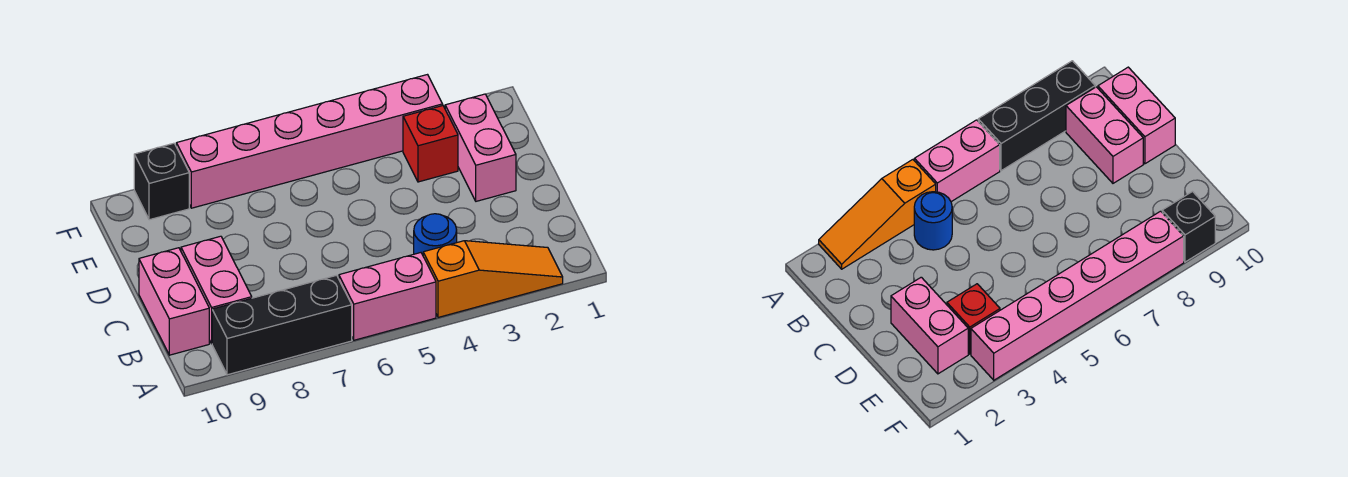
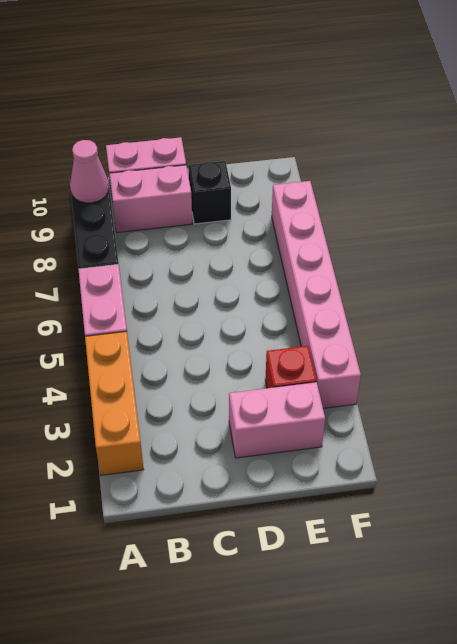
orange slope A2:A4 level 1 top 4 -> orange brick A2:A4 level 1
none -> pink cone A9 level 2
blue round brick B4 level 1 -> none
black brick F9 level 1 -> black brick D9 level 1

